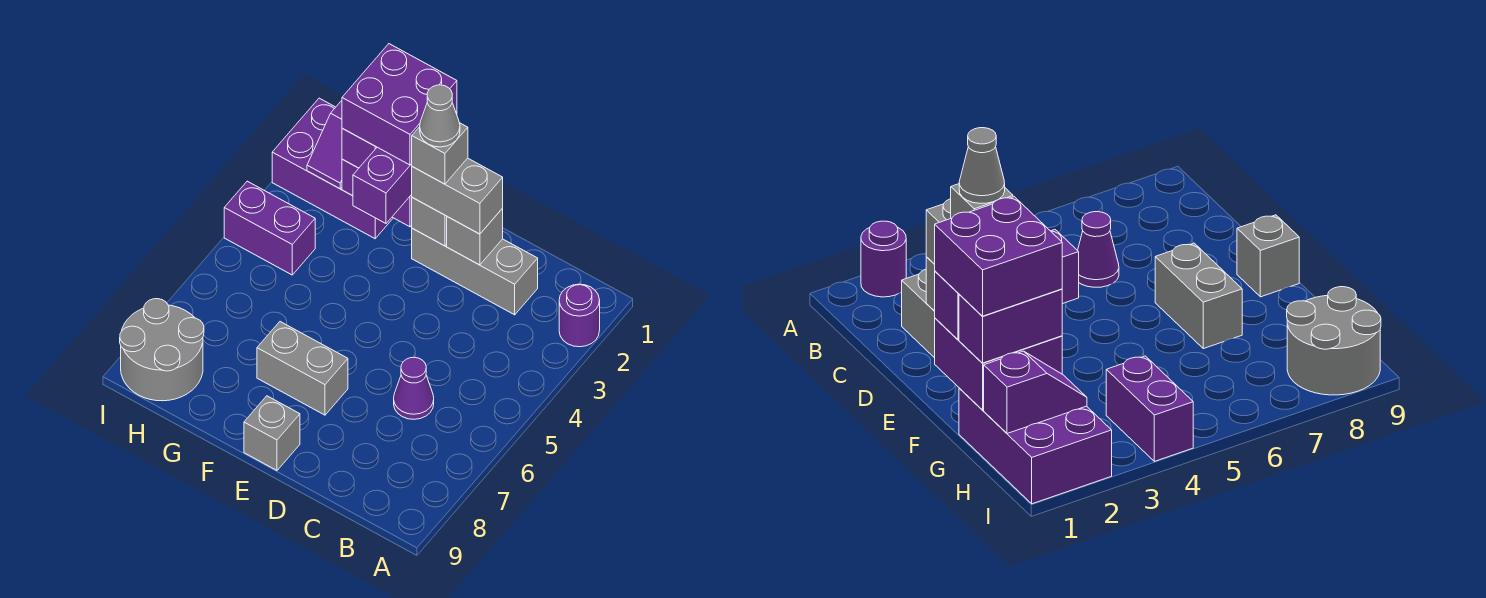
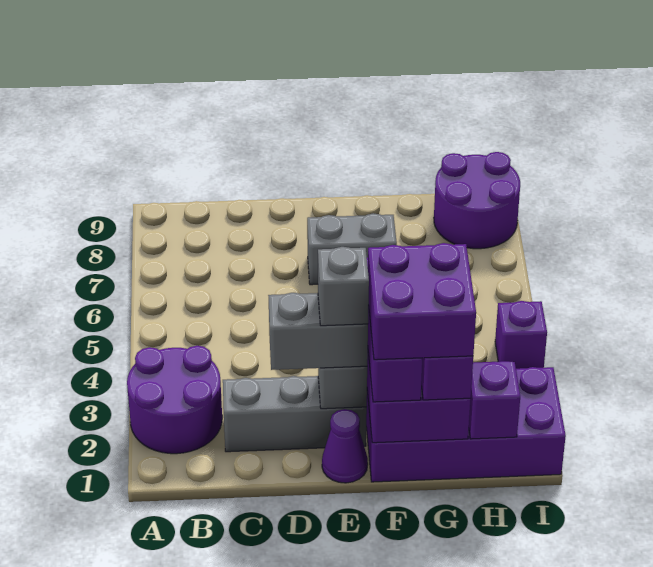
purple round brick A2 level 1 -> purple round brick A2:B3 level 1
purple cone C6 level 1 -> purple cone E1 level 1
grey brick D2 level 2 -> none
grey cone E2 level 5 -> none
grey brick E9 level 1 -> none
purple brick G1:I2 level 1 -> purple brick F1:I2 level 1
purple brick H4:I4 level 1 -> purple brick I4 level 1
grey round brick H8:I9 level 1 -> purple round brick H8:I9 level 1

